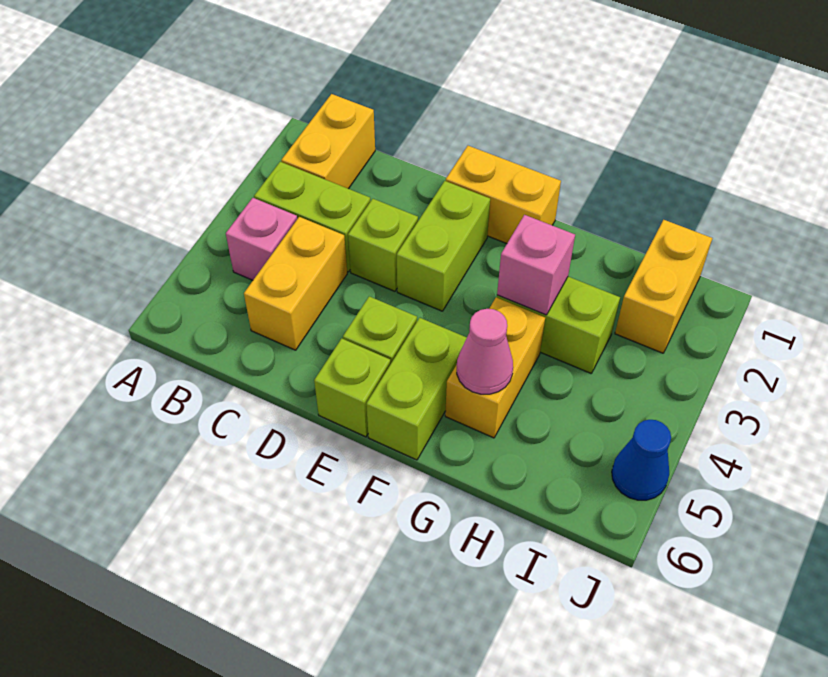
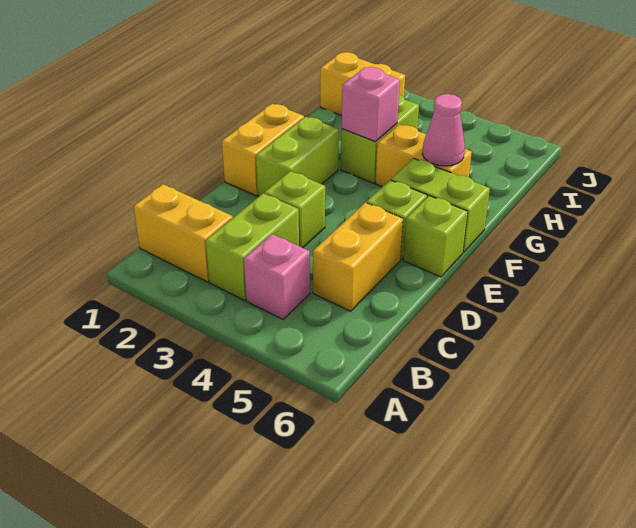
yellow brick C4:C5 level 1 -> yellow brick C5:D5 level 1
lime brick E2:E3 level 1 -> lime brick E2:F2 level 1
blue cone J5 level 1 -> none

